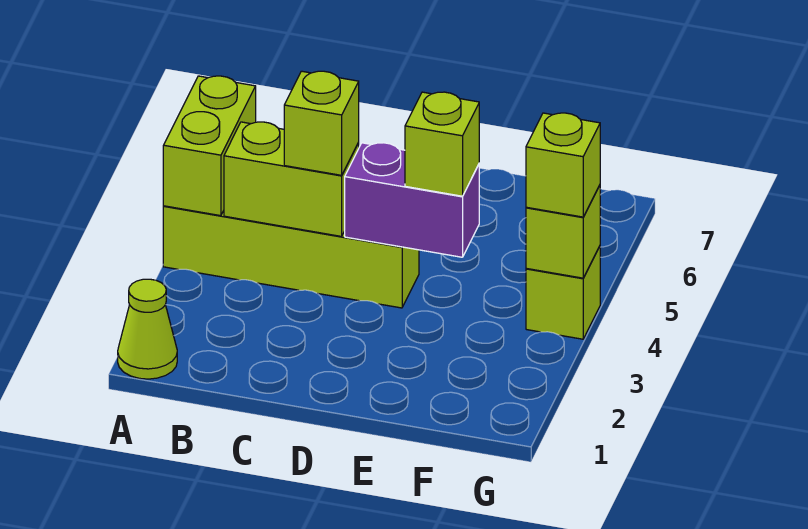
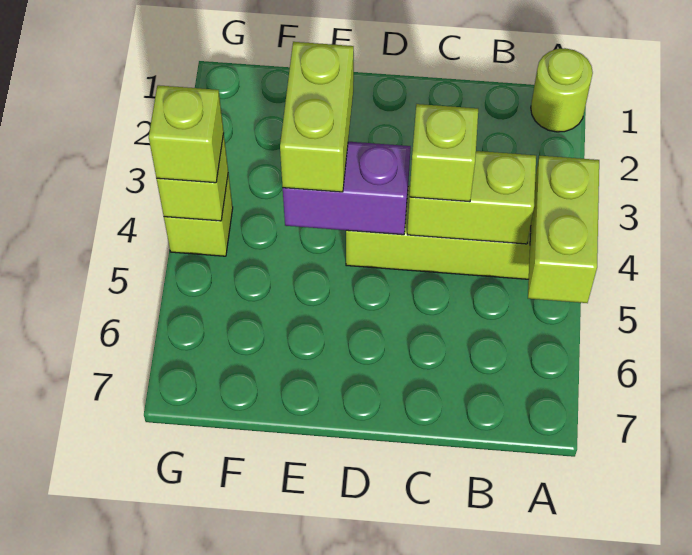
lime cone A1 level 1 -> lime round brick A1 level 1
lime brick E4 level 3 -> lime brick E3:E4 level 3

